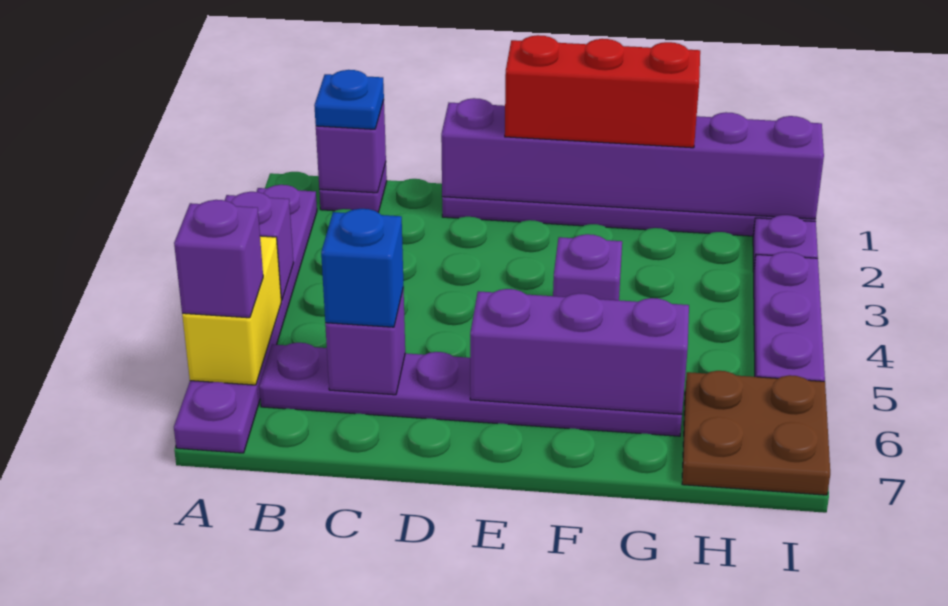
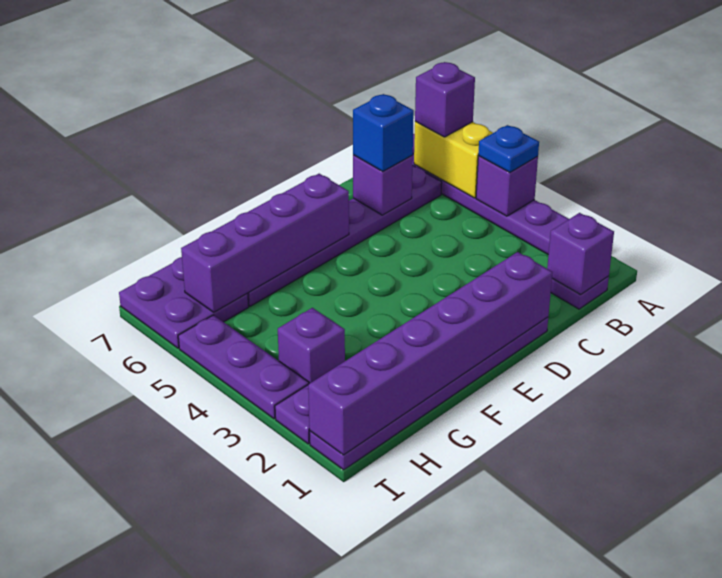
blue plate B1 level 3 -> blue plate A4 level 3
red brick E1:G1 level 3 -> none
purple brick E6:G6 level 2 -> purple brick E6:H6 level 2
purple brick F4 level 1 -> purple brick H3 level 1
brown plate H6:I7 level 1 -> purple plate H6:I7 level 1

